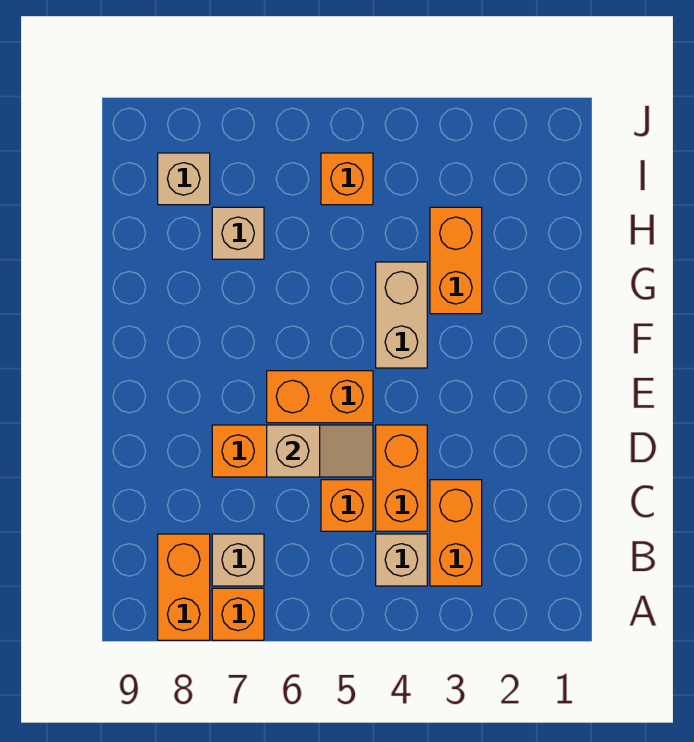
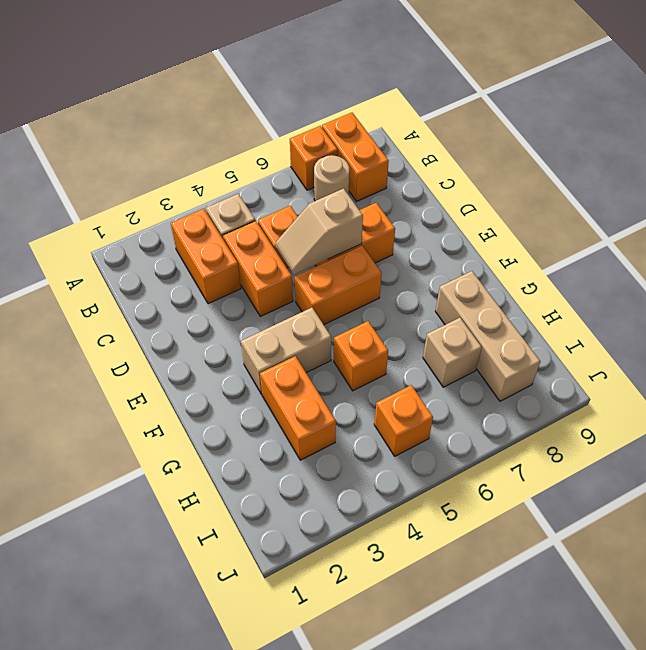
tan brick B7 level 1 -> tan round brick B7 level 1
tan brick F4:G4 level 1 -> tan brick F3:F4 level 1
none -> orange brick G5 level 1
tan brick I8 level 1 -> tan brick G8:I8 level 1

